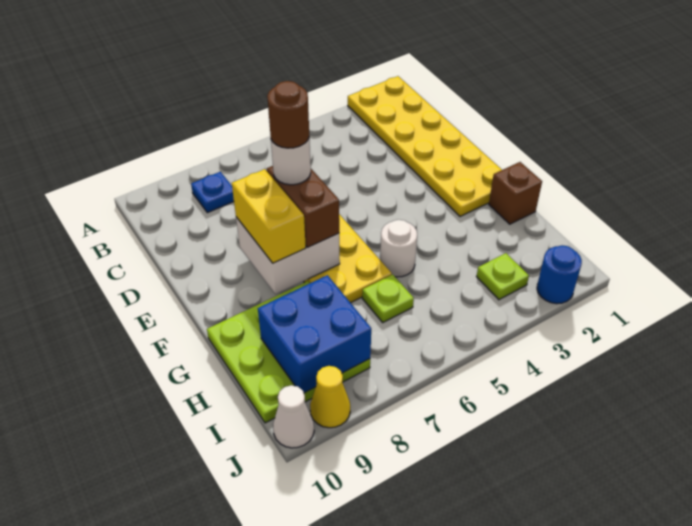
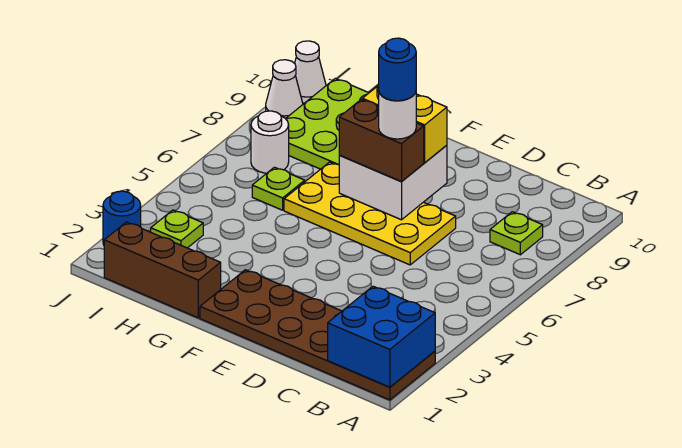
yellow plate A1:F2 level 1 -> brown plate A1:F2 level 1
blue plate B8 level 1 -> lime plate B8 level 1
brown round brick E7 level 5 -> blue round brick E7 level 5
brown brick G1 level 1 -> brown brick G1:I1 level 1
white round brick G5 level 1 -> white round brick I7 level 1
blue brick H8:I9 level 2 -> blue brick A1:B2 level 2
yellow cone J9 level 1 -> white cone J9 level 1

